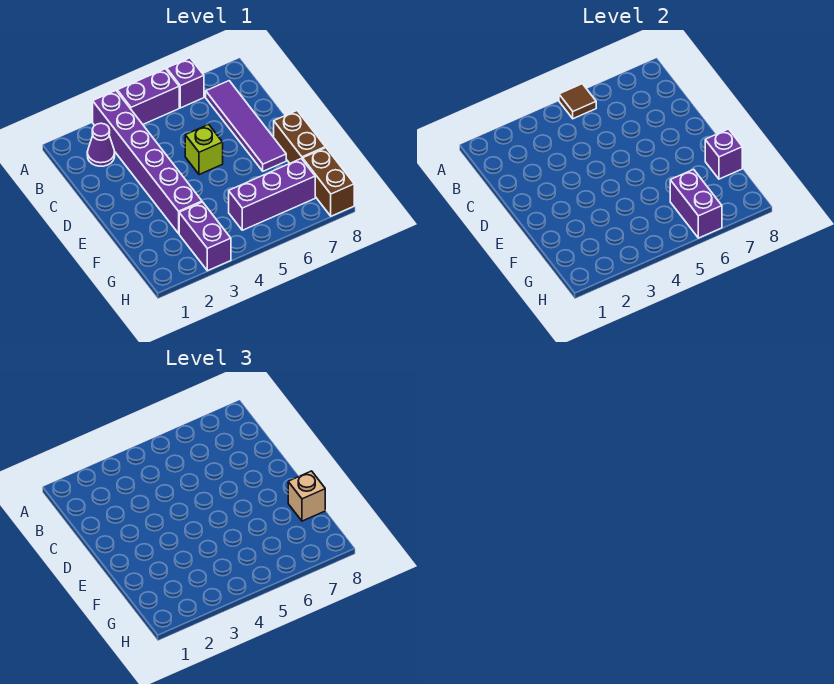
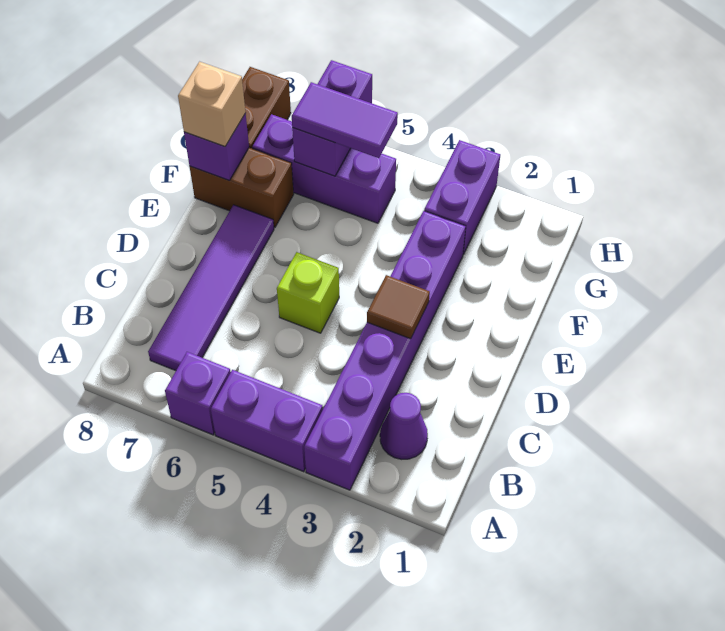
brown tile A5 level 2 -> brown tile D3 level 2
brown brick E8:F8 level 1 -> brown brick F7:F8 level 1
none -> purple tile G5:G6 level 3

